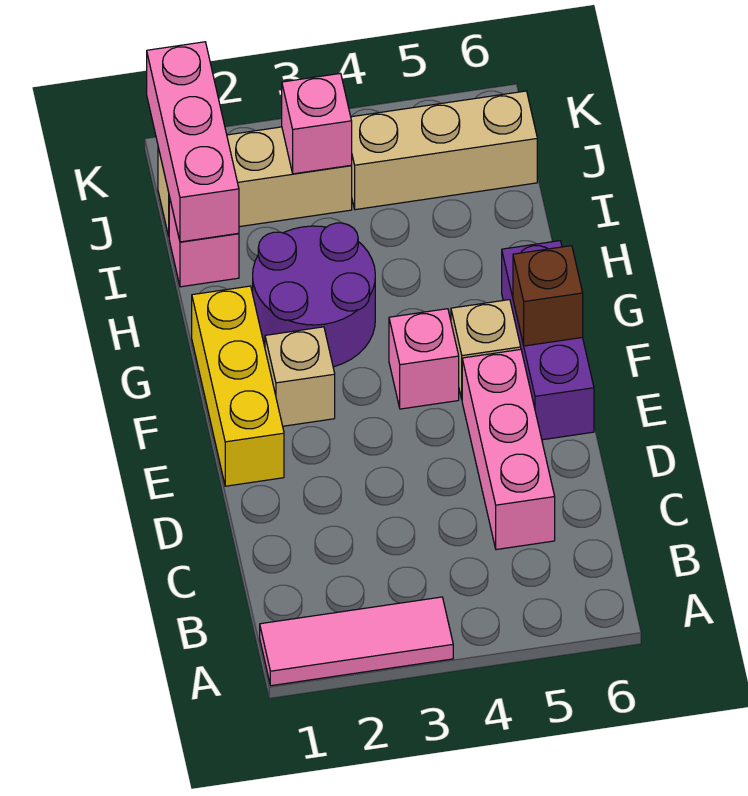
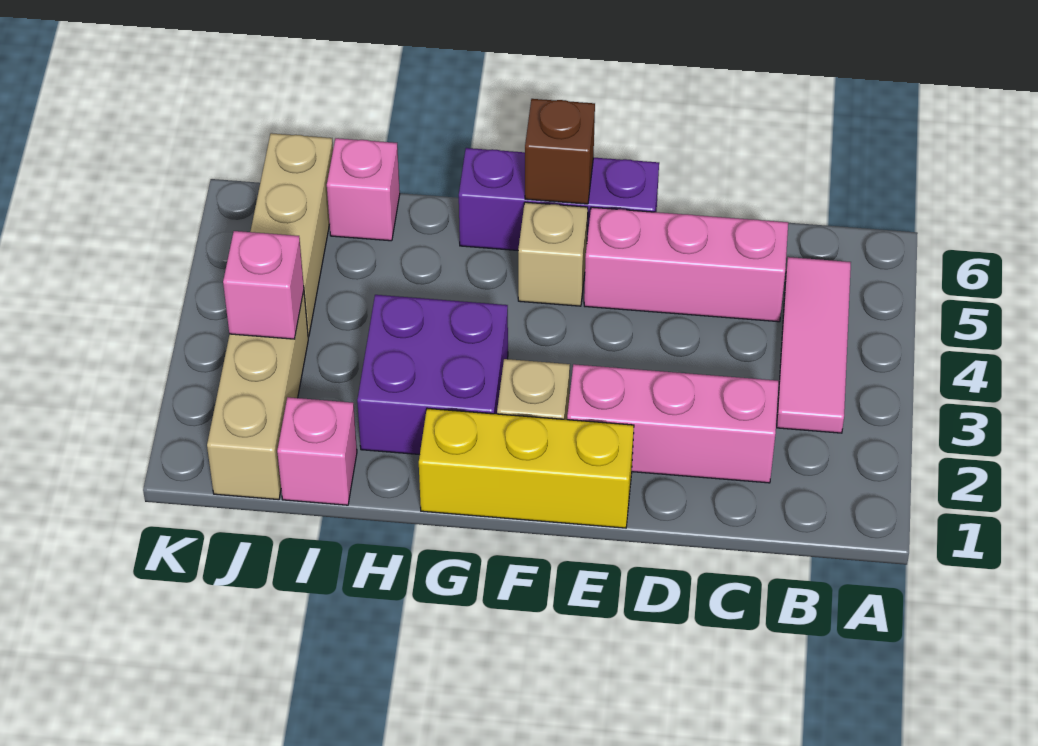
pink tile A1:A3 level 1 -> pink tile B3:B5 level 1
pink brick F4 level 1 -> pink brick I6 level 1
purple round brick G2:H3 level 1 -> purple brick G2:H3 level 1
pink brick I1:K1 level 2 -> pink brick C2:E2 level 1

